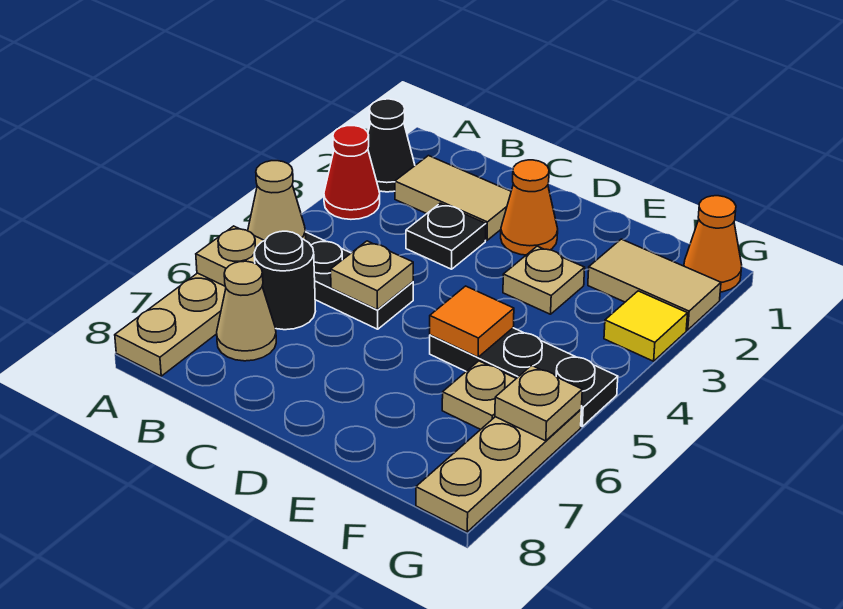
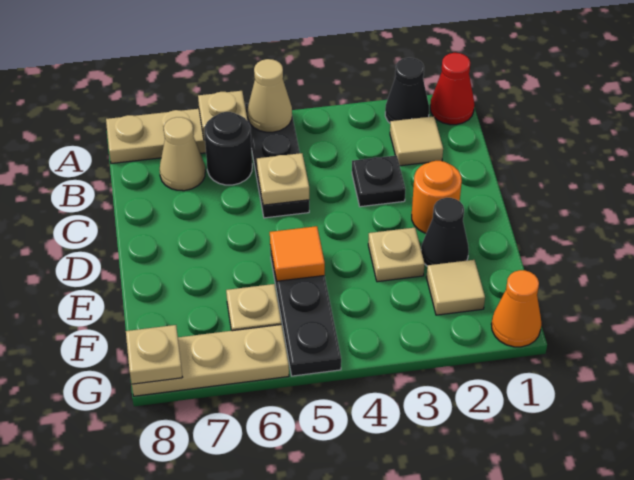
red cone A3 level 1 -> red cone A1 level 1
tan tile B2:C2 level 1 -> tan tile B2 level 1
orange cone D2 level 1 -> orange round brick D2 level 1
none -> black cone E2 level 1
tan tile F2:G2 level 1 -> tan tile F2 level 1
yellow tile G3 level 1 -> none
tan plate G6 level 2 -> tan plate G8 level 2

